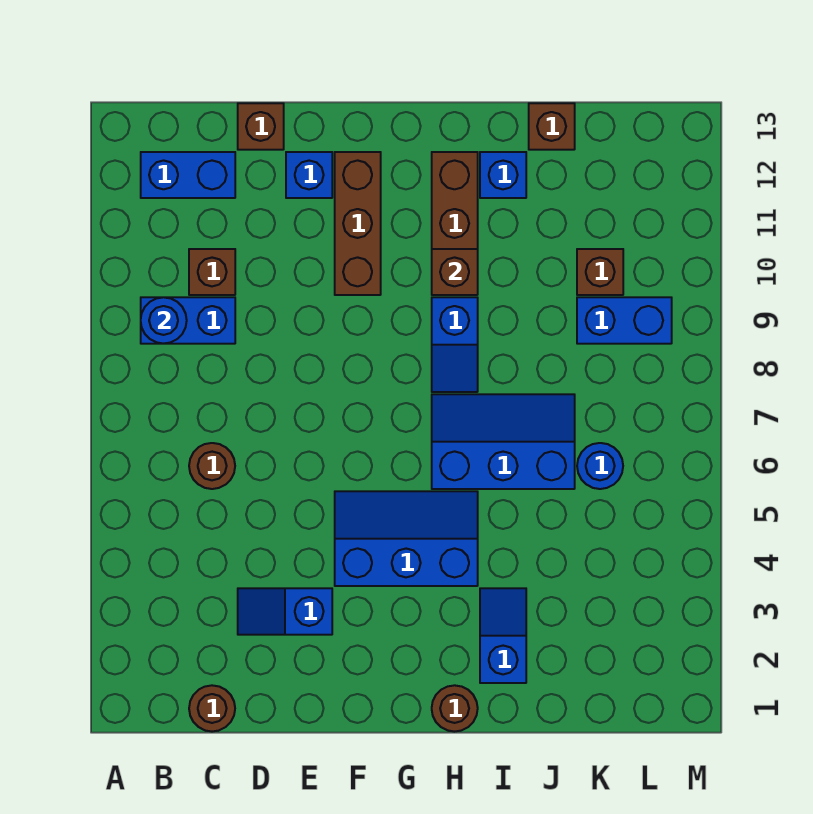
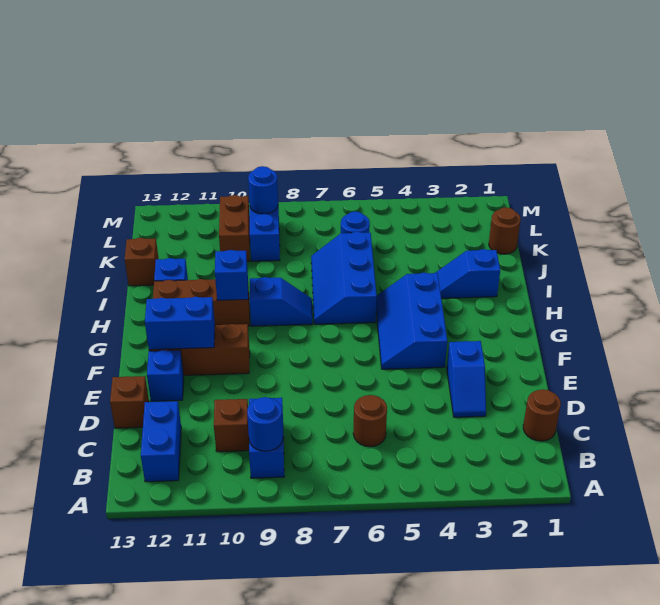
none -> blue brick F11:F12 level 2
brown round brick H1 level 1 -> brown round brick K1 level 1
brown brick H10 level 2 -> blue brick H10 level 2
brown brick K10 level 1 -> brown brick K10:L10 level 1
none -> blue round brick L9 level 2

